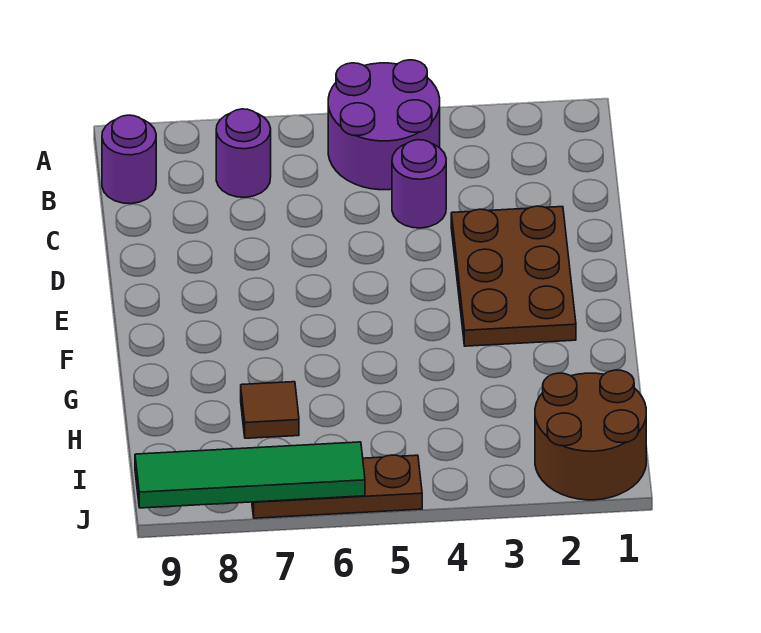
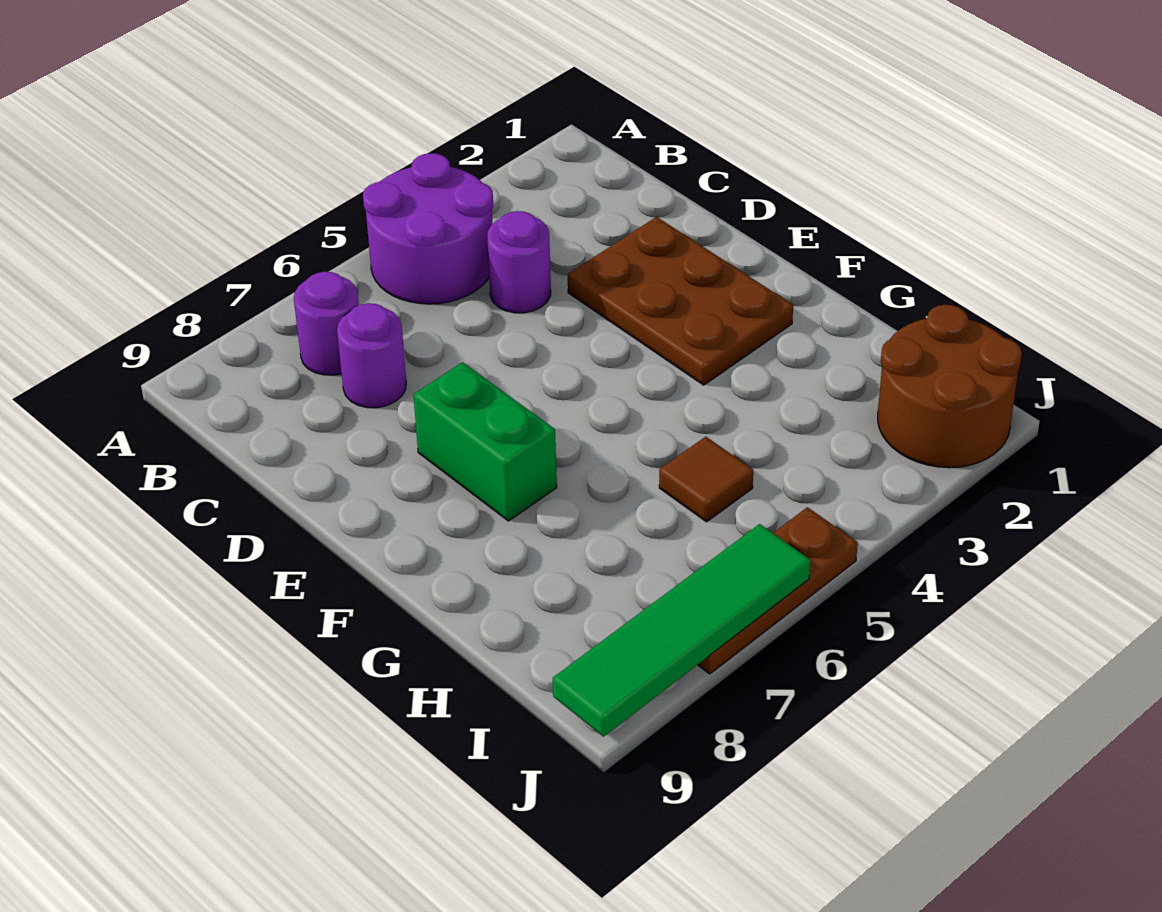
purple round brick B9 level 1 -> purple round brick C7 level 1
none -> green brick E7:F7 level 1
brown tile H7 level 1 -> brown tile H5 level 1

